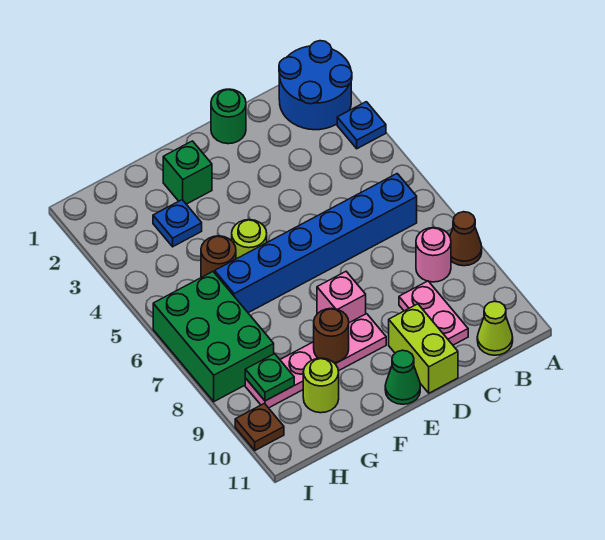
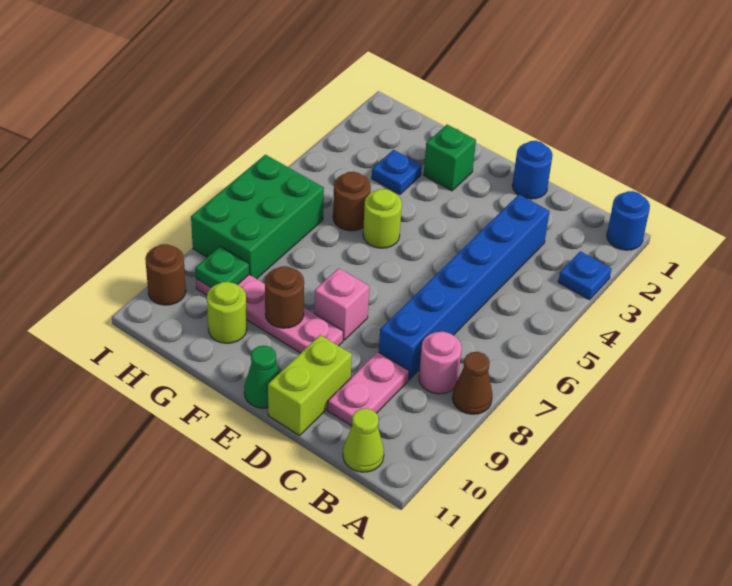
blue round brick A1:B2 level 1 -> blue round brick A1 level 1
blue brick B6:G6 level 1 -> blue brick C3:C8 level 1
green round brick D1 level 1 -> blue round brick D1 level 1
brown plate I10 level 1 -> brown round brick I10 level 1

